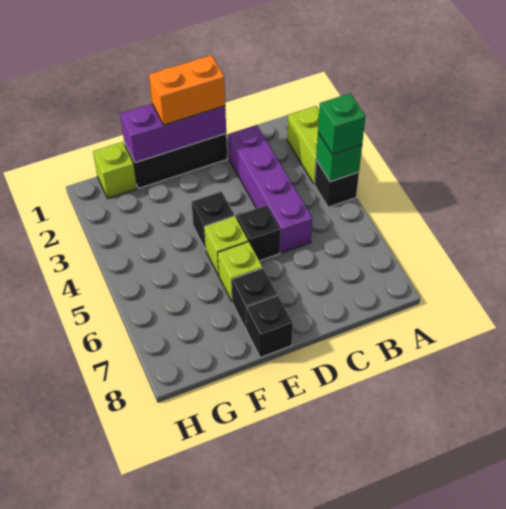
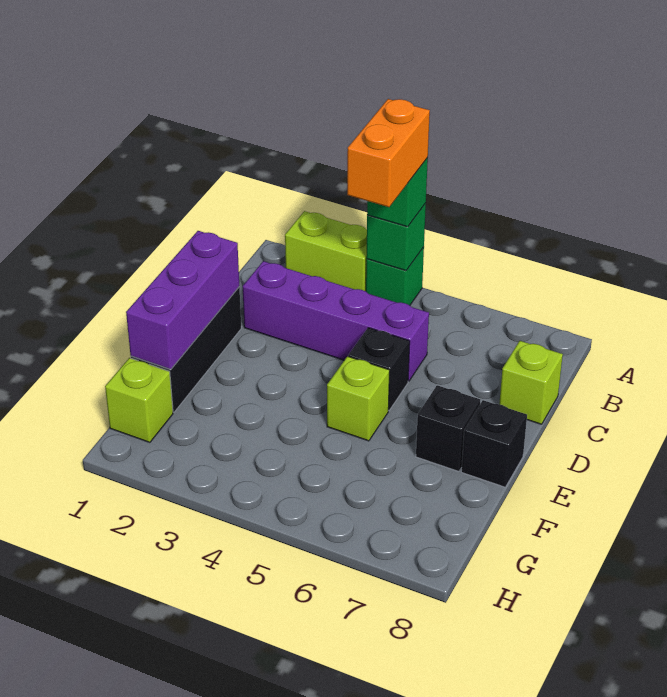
black brick A4 level 1 -> green brick A4 level 1
orange brick D1:E1 level 3 -> orange brick A4:B4 level 4
black brick E4 level 1 -> none
lime brick E6 level 1 -> lime brick C8 level 1

